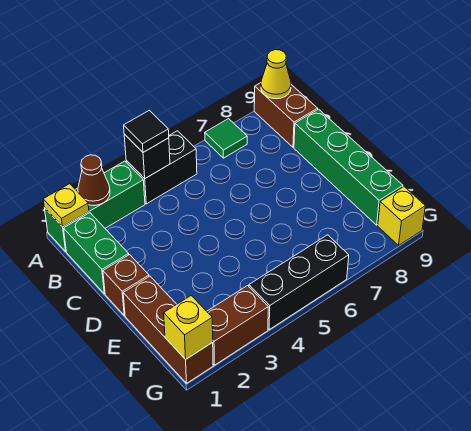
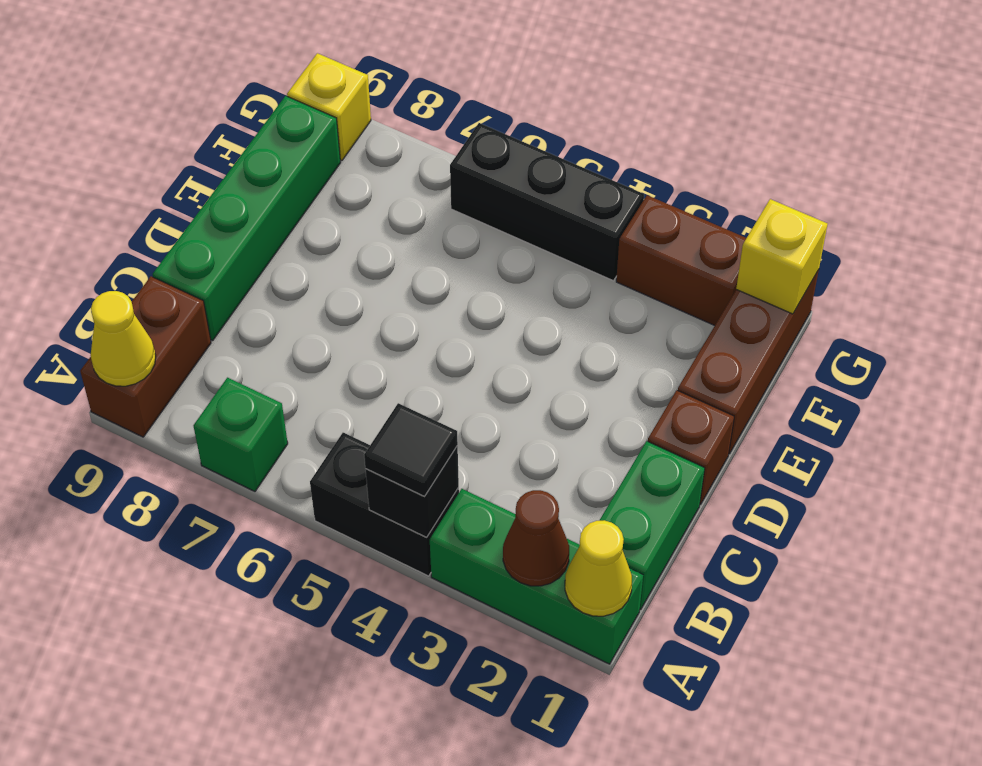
yellow plate A1 level 2 -> yellow cone A1 level 2
green tile A7 level 1 -> green brick A7 level 1

